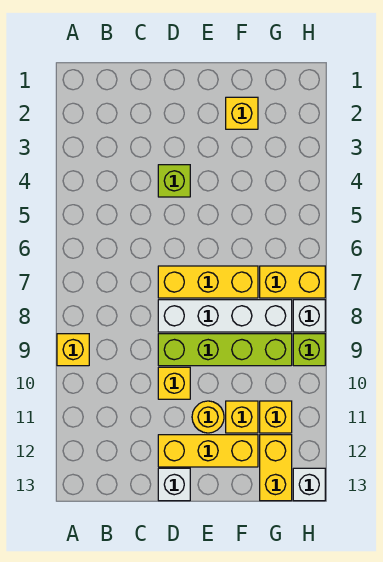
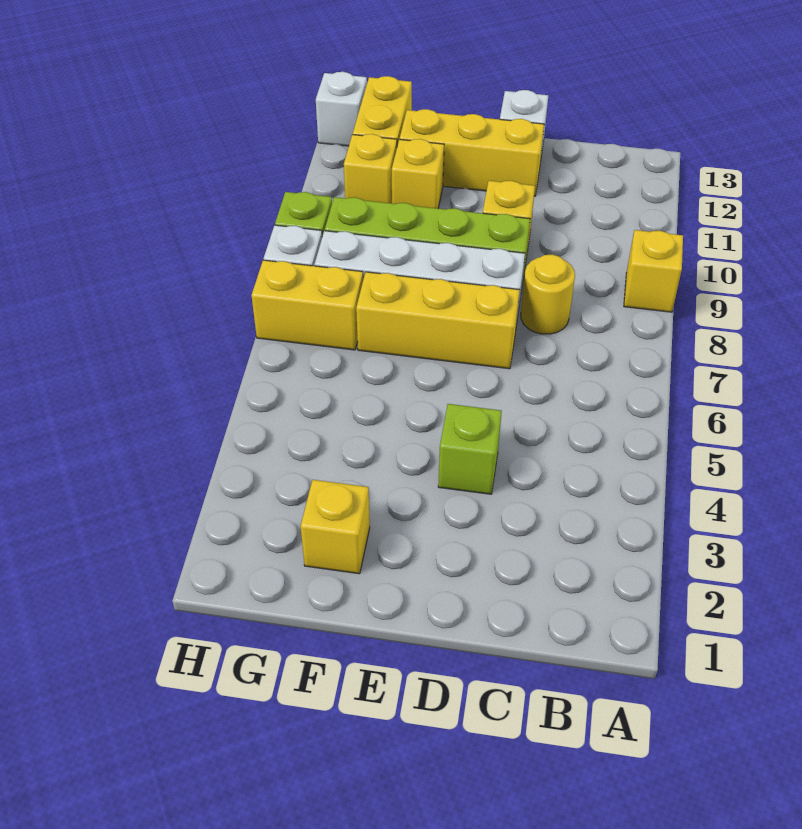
yellow round brick E11 level 1 -> yellow round brick C8 level 1

